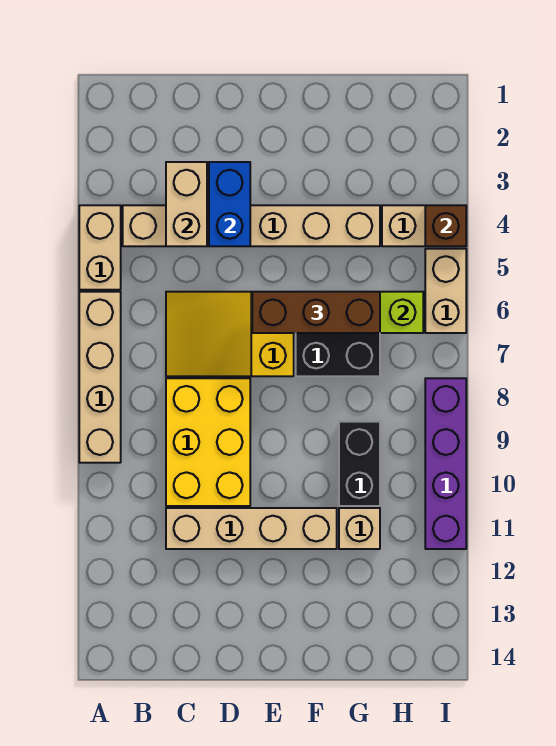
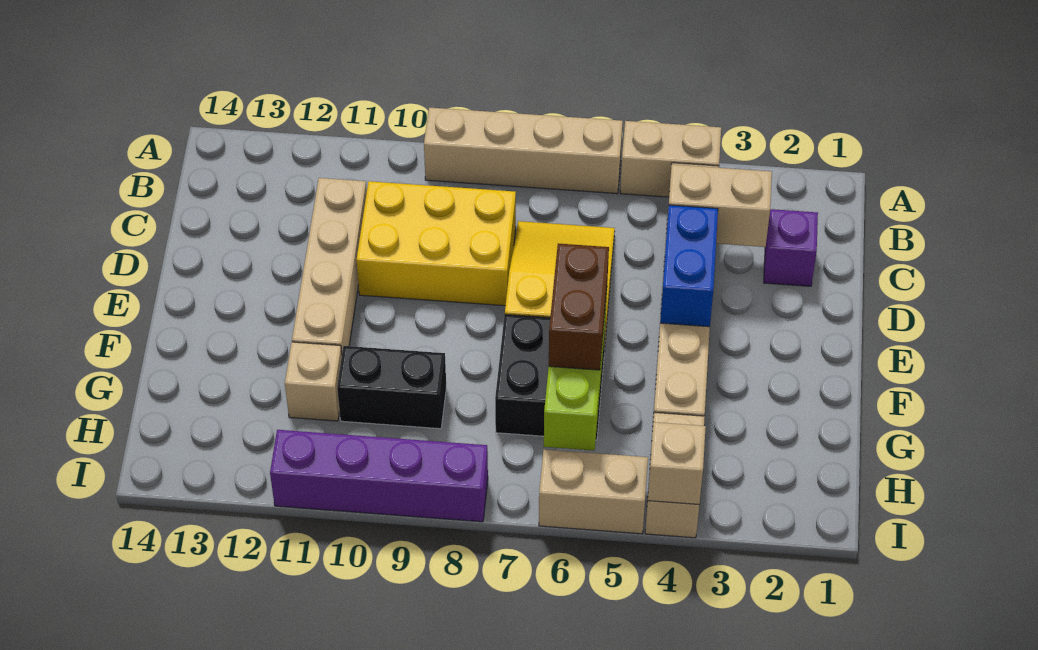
none -> purple brick C2 level 1
blue brick D3:D4 level 2 -> blue brick D4:E4 level 2
brown brick E6:G6 level 3 -> brown brick F6:G6 level 3
brown brick I4 level 2 -> tan brick I4 level 2

